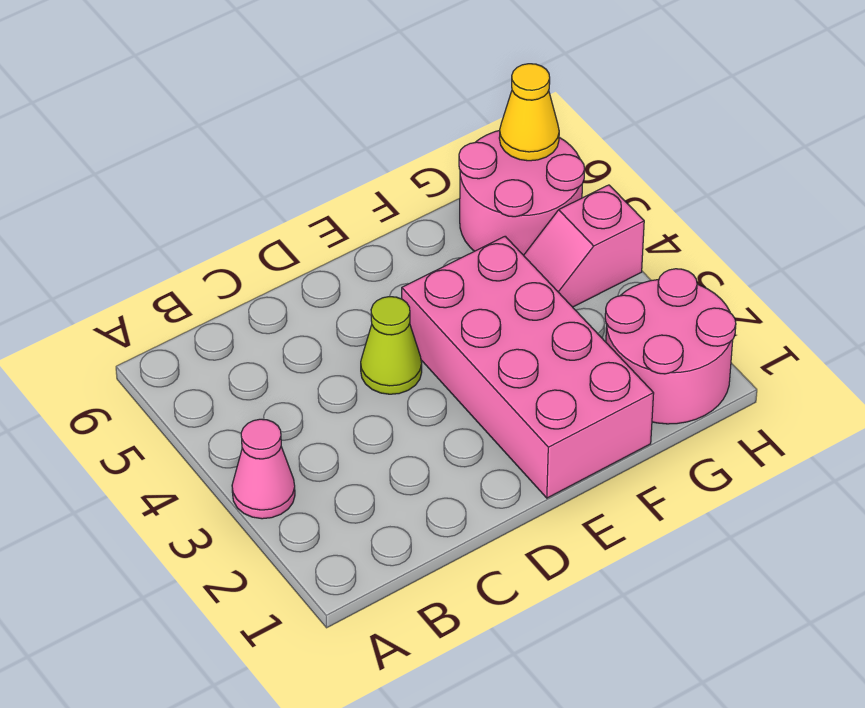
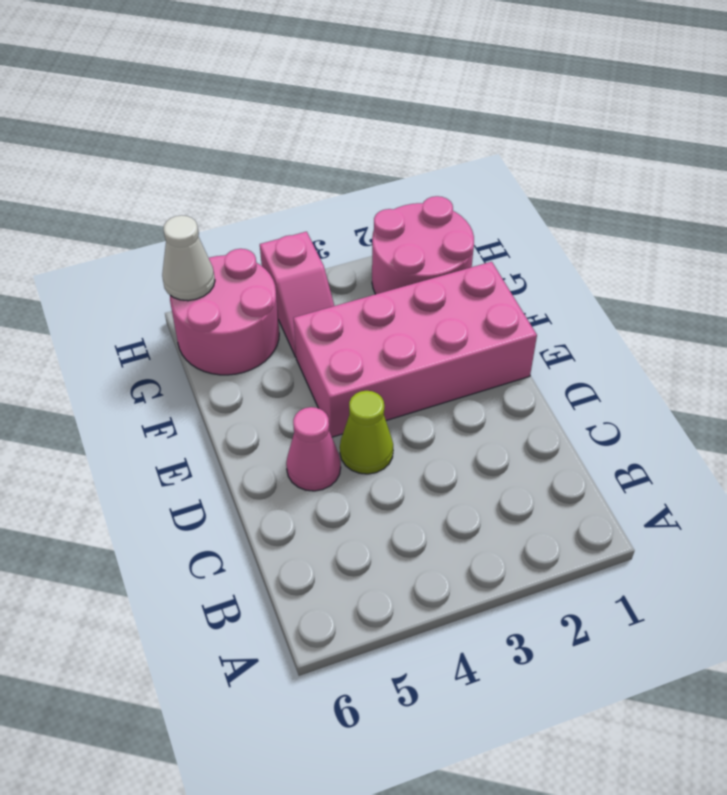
pink cone A3 level 1 -> pink cone D5 level 1
yellow cone H6 level 2 -> white cone H6 level 2

